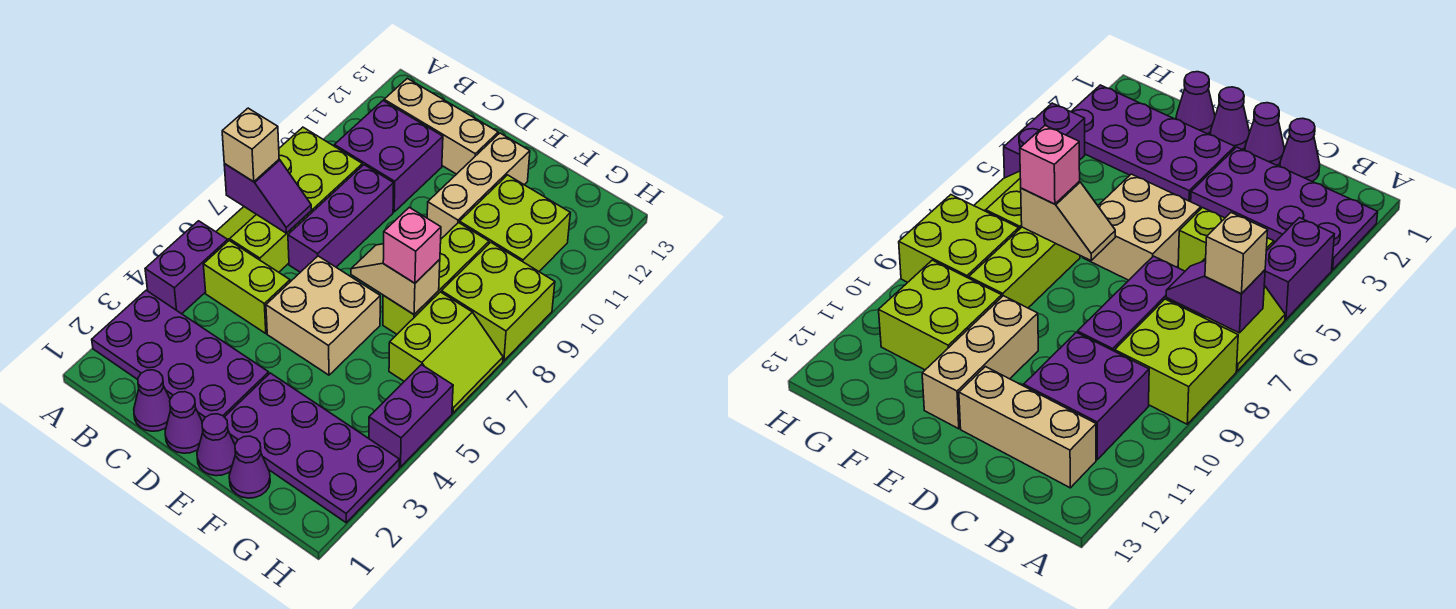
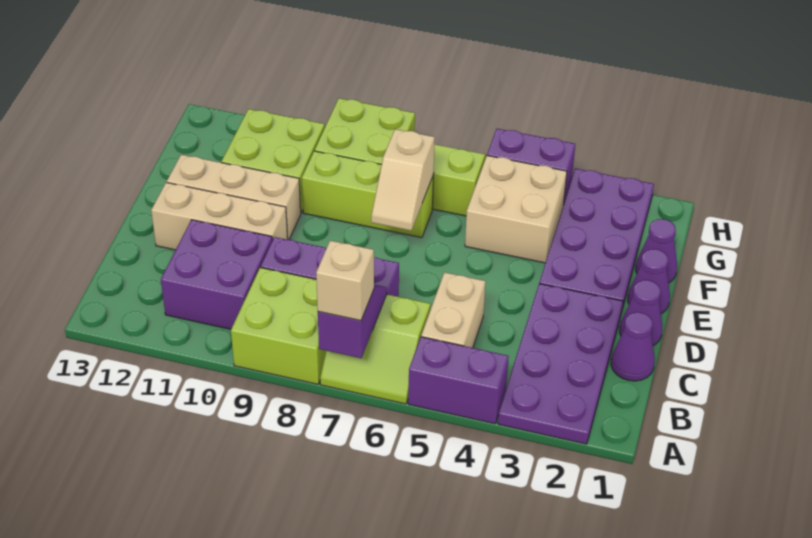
lime brick B5:C5 level 1 -> tan brick B5:C5 level 1
tan brick B12:D12 level 1 -> tan brick D10:D12 level 1
tan brick D5:E6 level 1 -> tan brick F4:G5 level 1
pink brick F7 level 3 -> none

